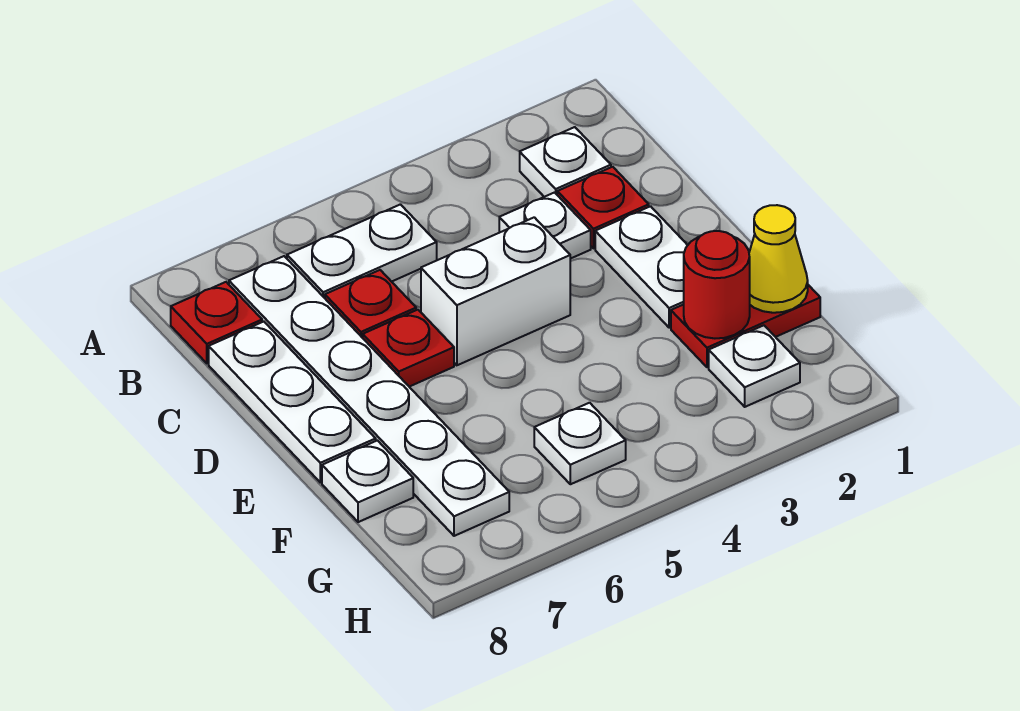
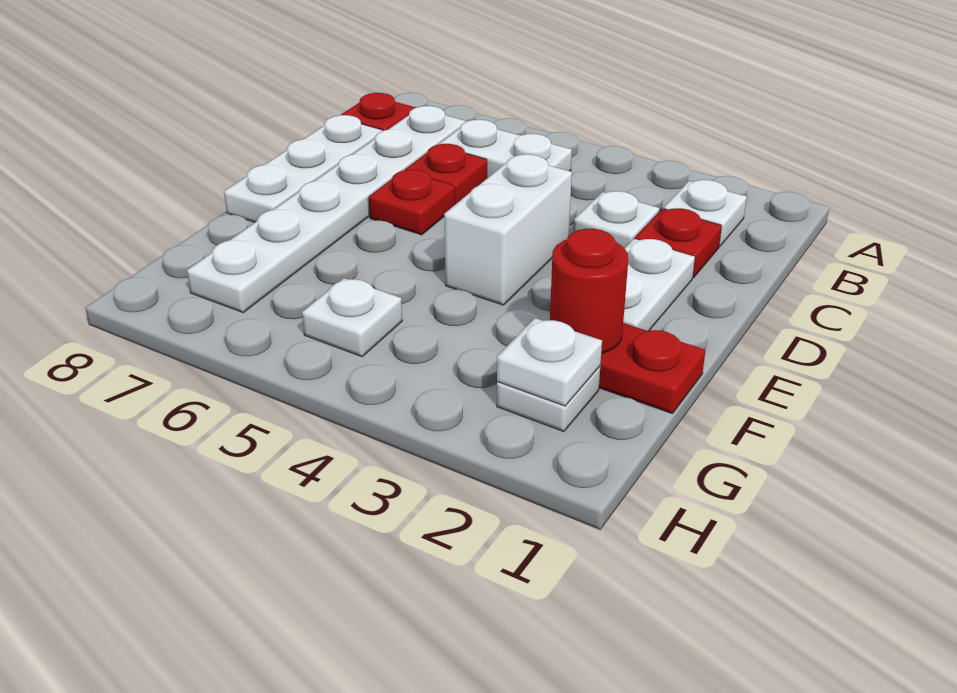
white brick D4:D5 level 1 -> white brick D4:E4 level 1
yellow cone F1 level 2 -> none
white plate F8 level 1 -> white plate G2 level 2

